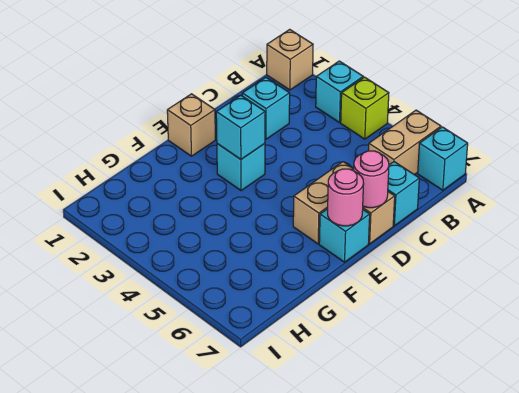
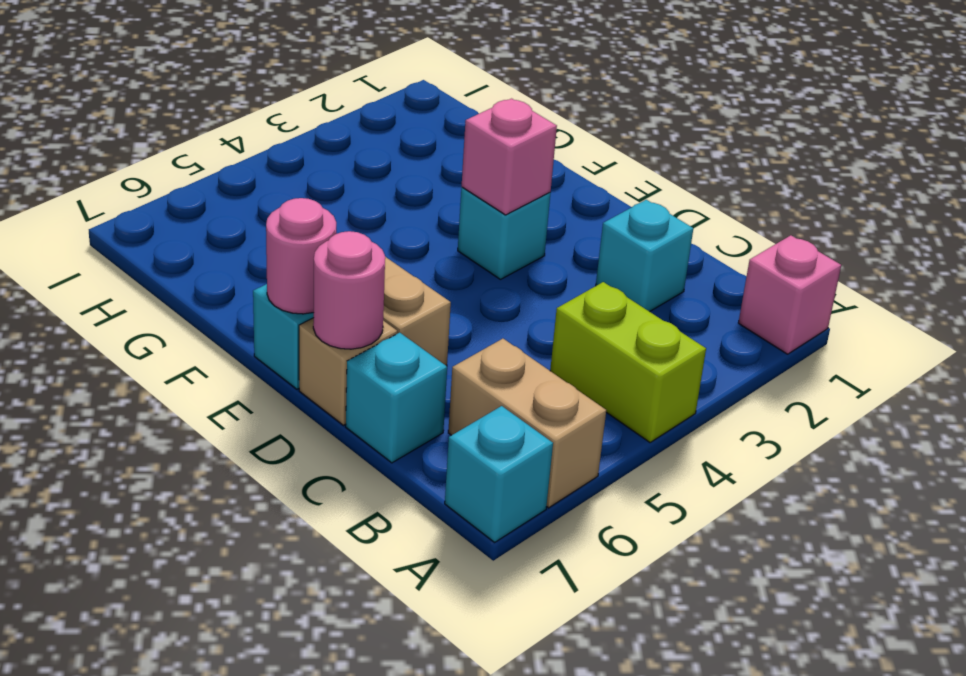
tan brick A1 level 1 -> pink brick A1 level 1
cyan brick A3 level 1 -> none
lime brick A4 level 1 -> lime brick A4:B4 level 1
tan brick E1 level 1 -> none
cyan brick E3 level 2 -> pink brick E3 level 2

